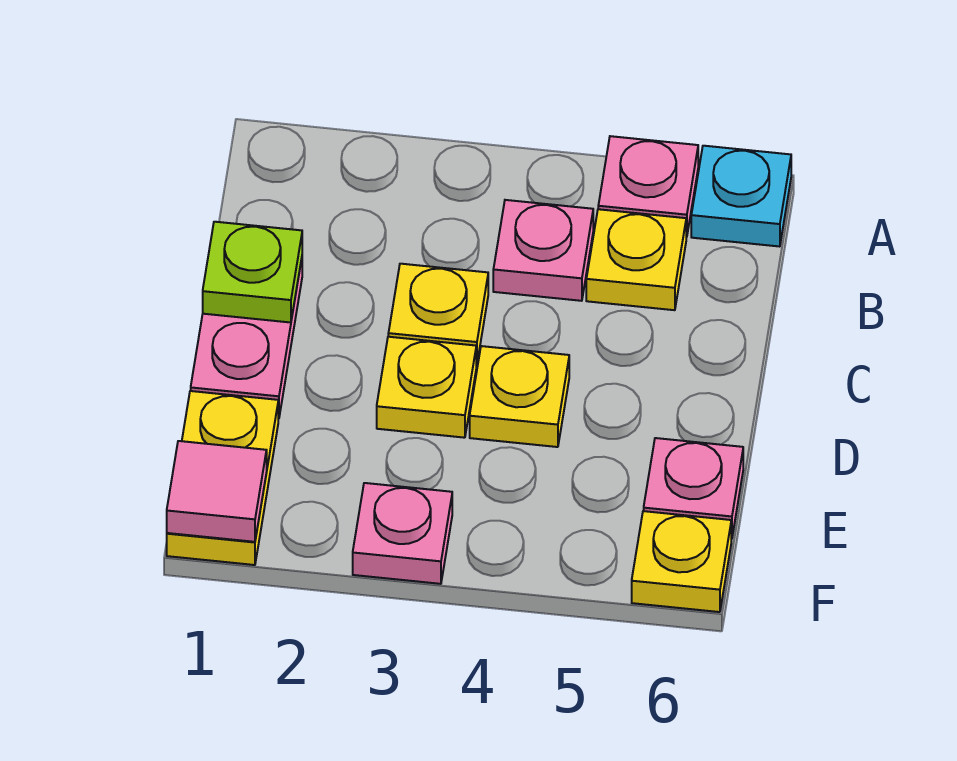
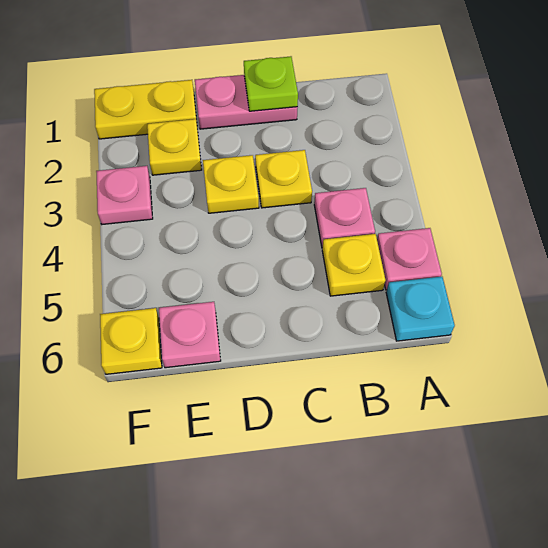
yellow plate D4 level 1 -> yellow plate E2 level 1
pink tile F1 level 2 -> none

